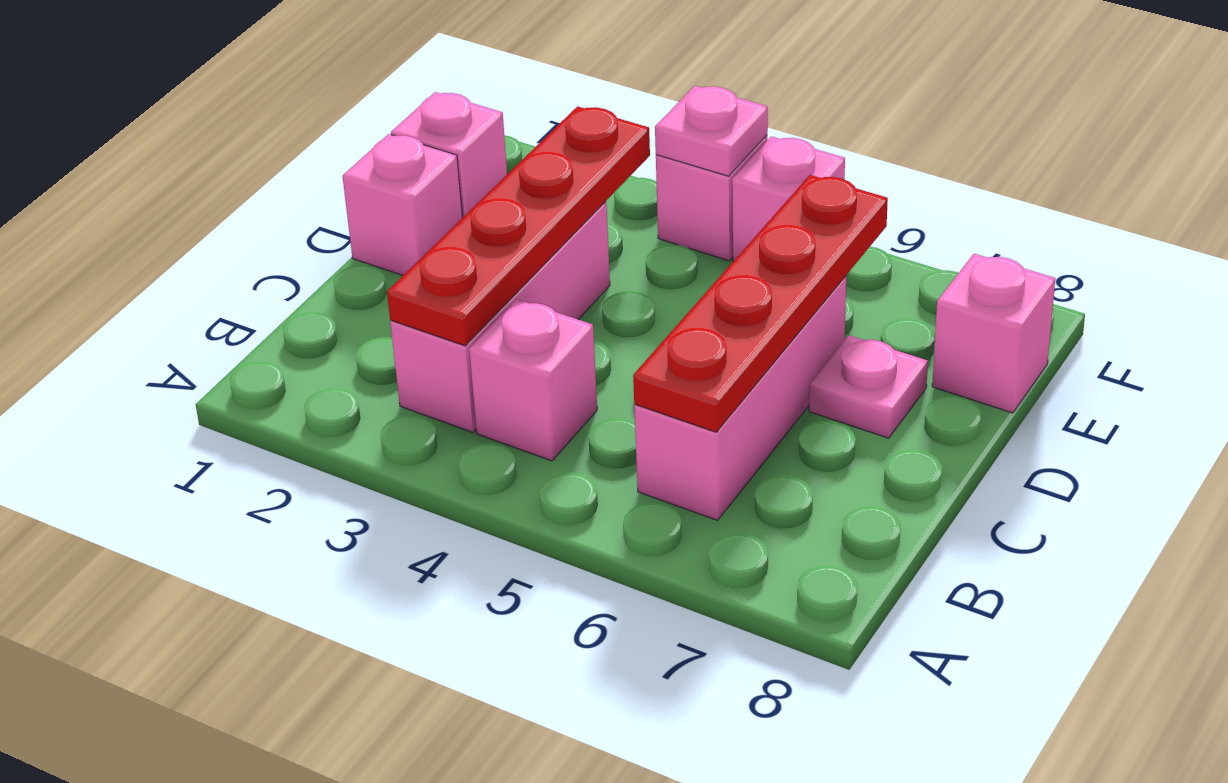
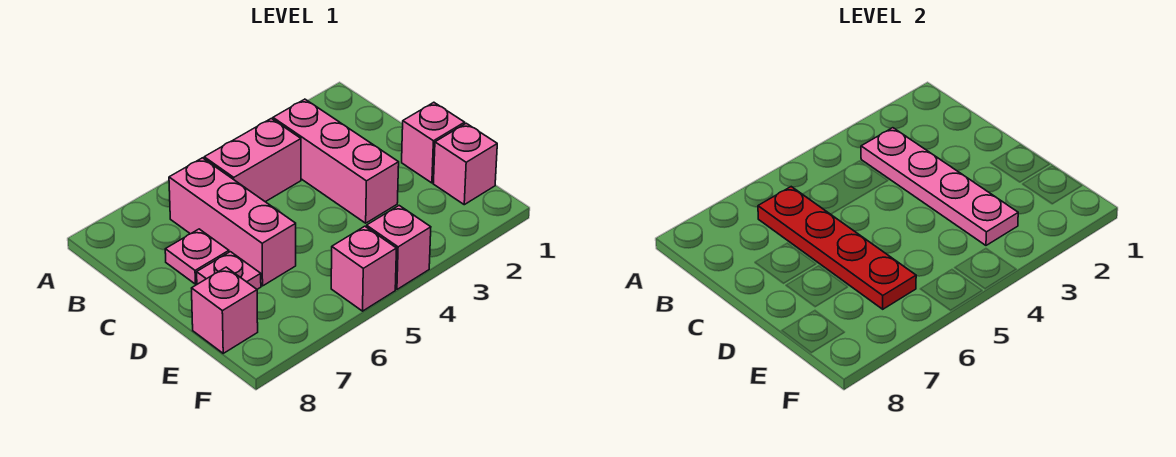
red plate B3:E3 level 2 -> pink plate B3:E3 level 2
pink brick B4 level 1 -> pink brick B4:B5 level 1
pink plate F4 level 2 -> pink plate C7 level 1

